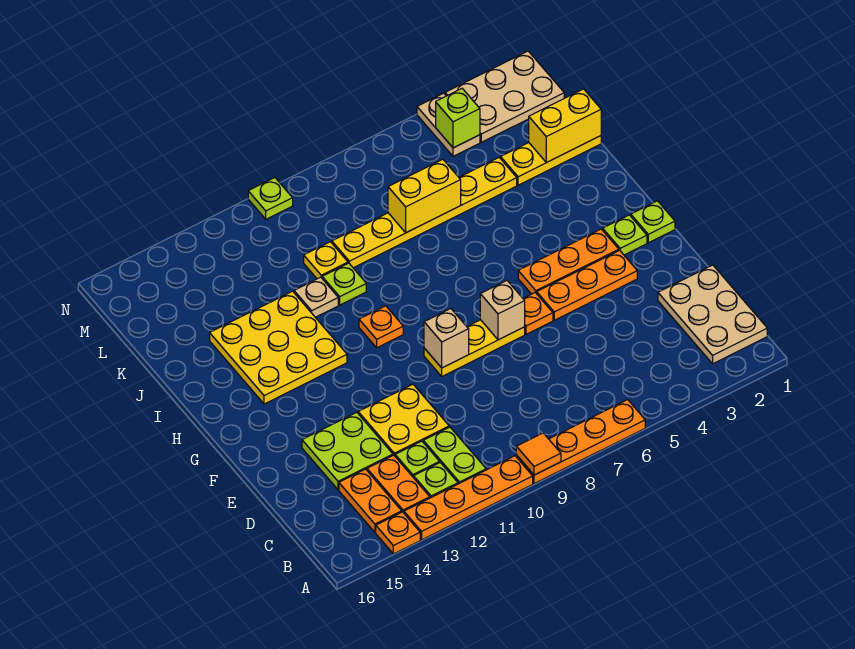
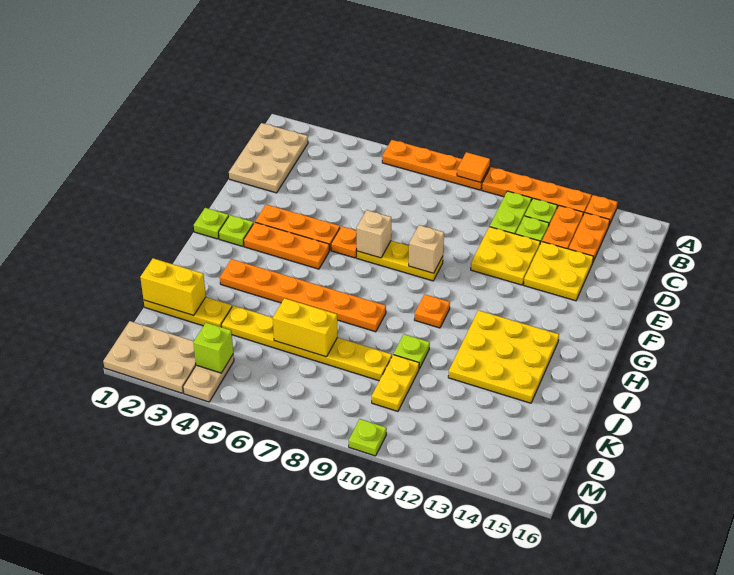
lime plate D13:E14 level 1 -> yellow plate D13:E14 level 1
none -> orange plate I3:I8 level 1
tan plate J11 level 1 -> none
yellow plate K10 level 1 -> yellow plate K10:L10 level 1

